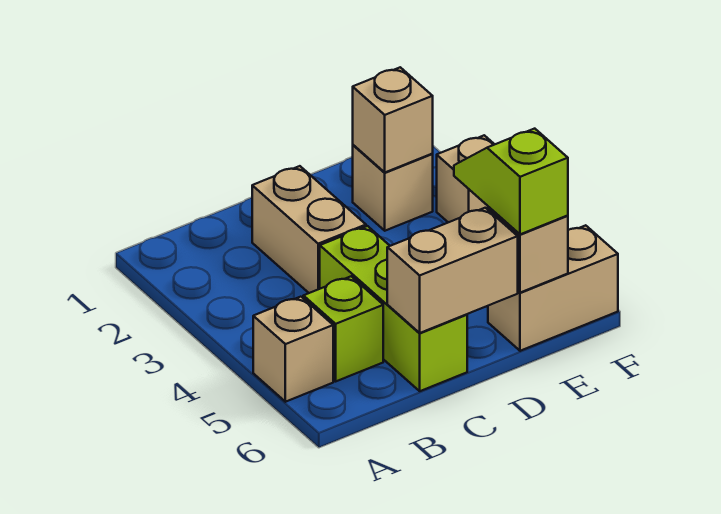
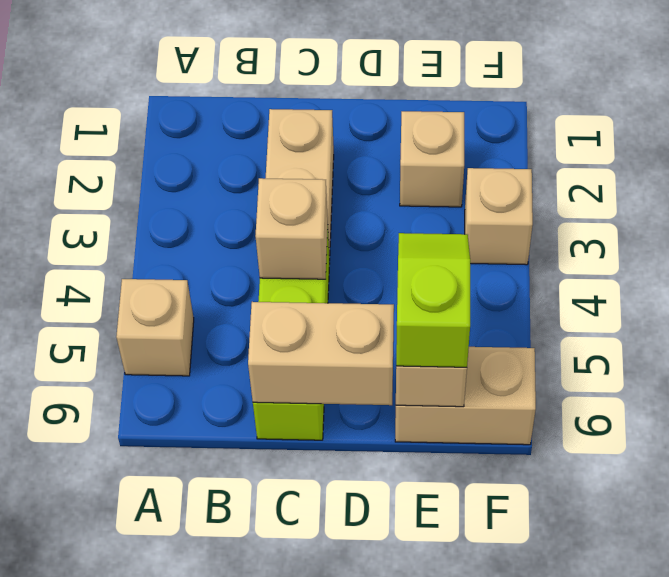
lime brick B5 level 1 -> none
tan brick E2 level 2 -> tan brick C4 level 2

